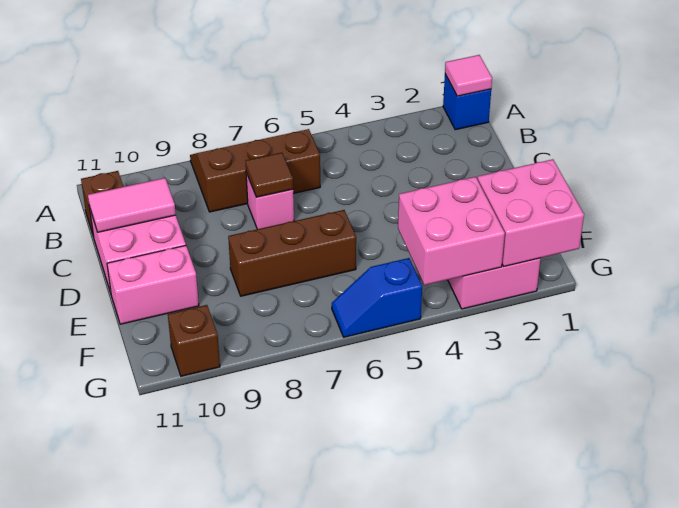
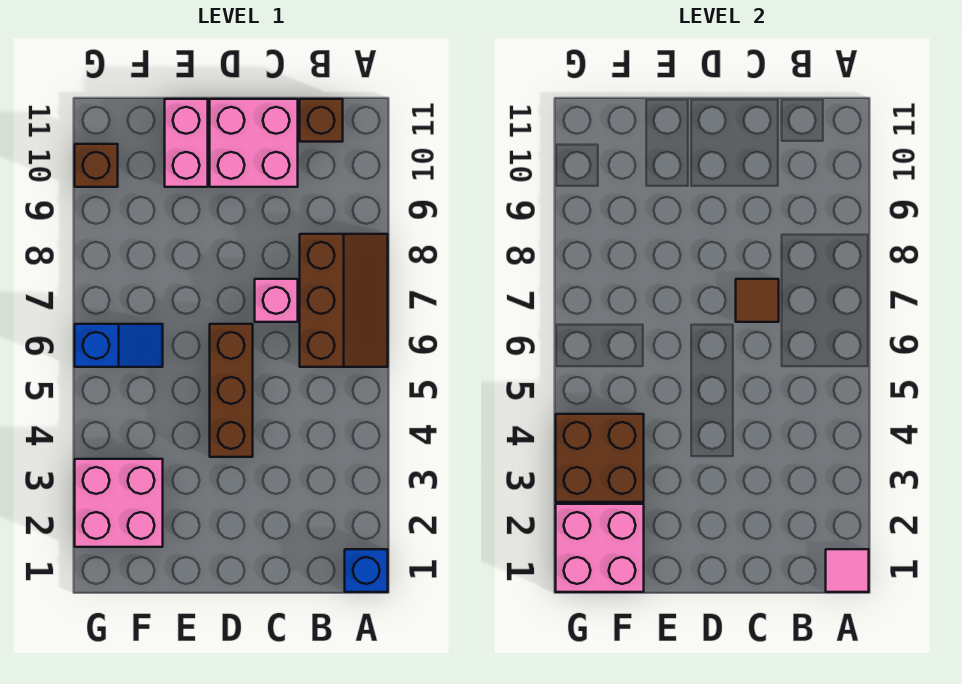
pink tile C10:C11 level 2 -> none
brown brick E6:E8 level 1 -> brown brick D4:D6 level 1
pink brick F3:G4 level 2 -> brown brick F3:G4 level 2
blue slope G5:G6 level 1 top 5 -> blue slope F6:G6 level 1 top G

